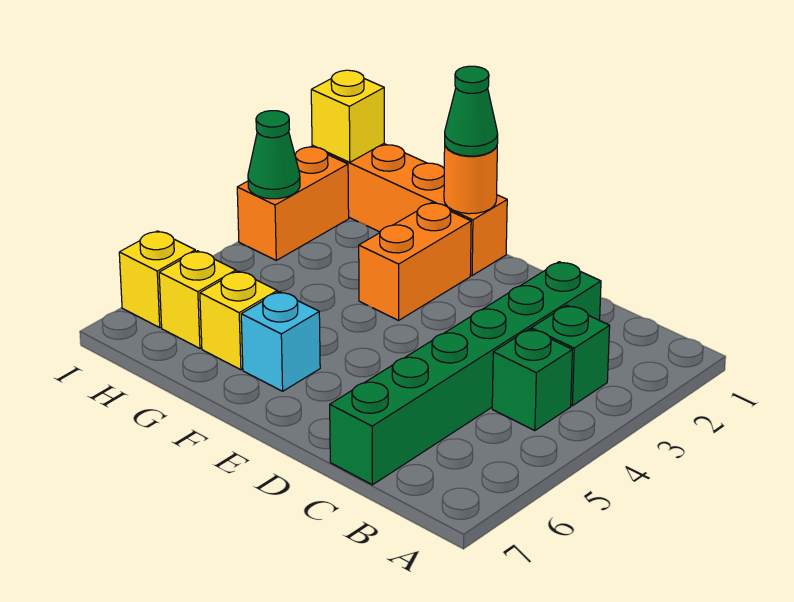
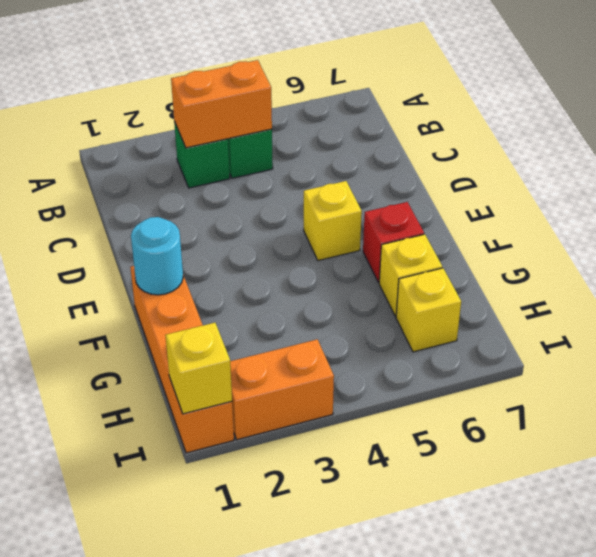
green brick C2:C7 level 1 -> none
orange round brick F1 level 2 -> cyan round brick F1 level 2
green cone F1 level 3 -> none
orange brick F2:F3 level 1 -> orange brick B3:B4 level 2
cyan brick F6 level 1 -> red brick F6 level 1
green cone I3 level 2 -> none
yellow brick I6 level 1 -> yellow brick E5 level 1

